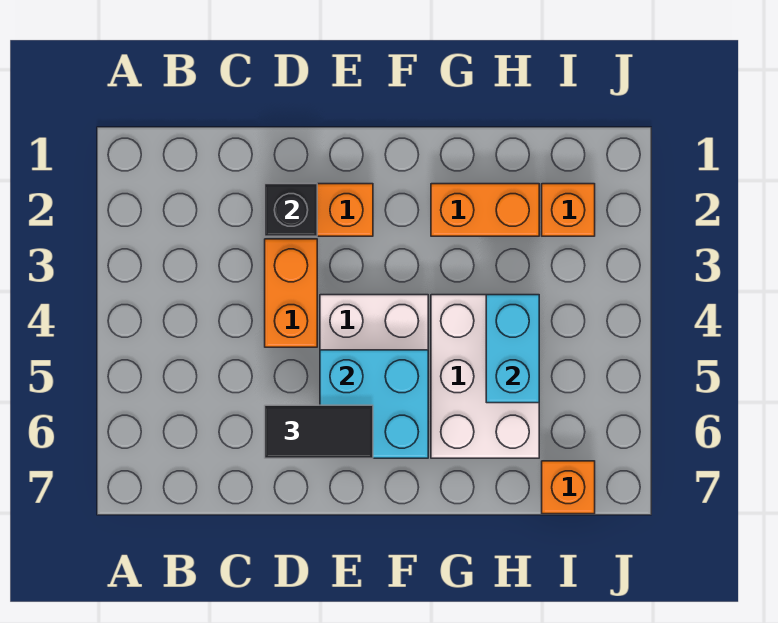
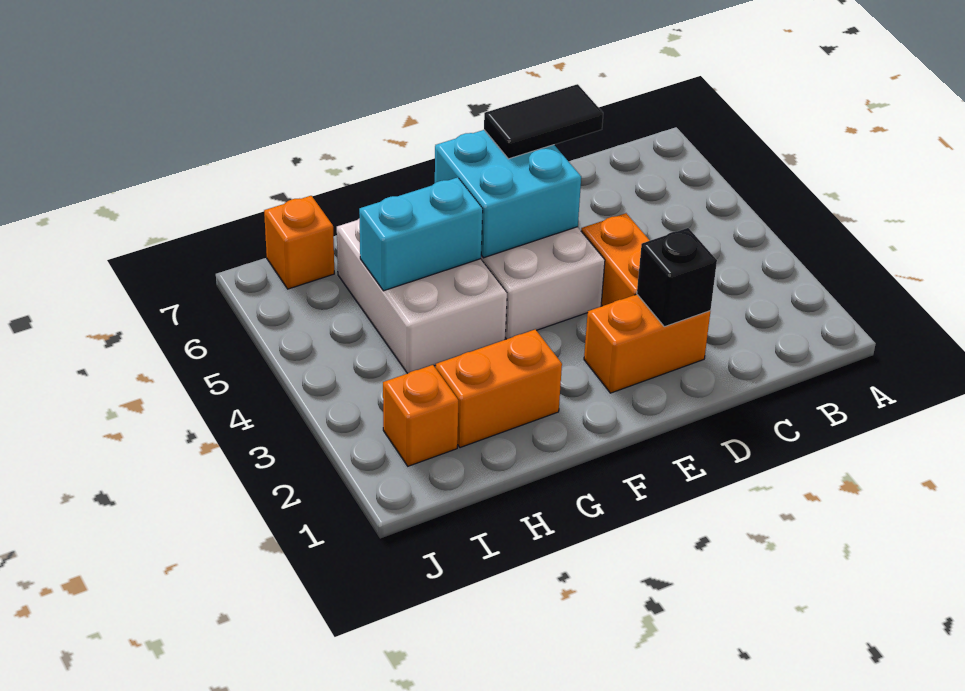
cyan brick H4:H5 level 2 -> cyan brick G5:H5 level 2

